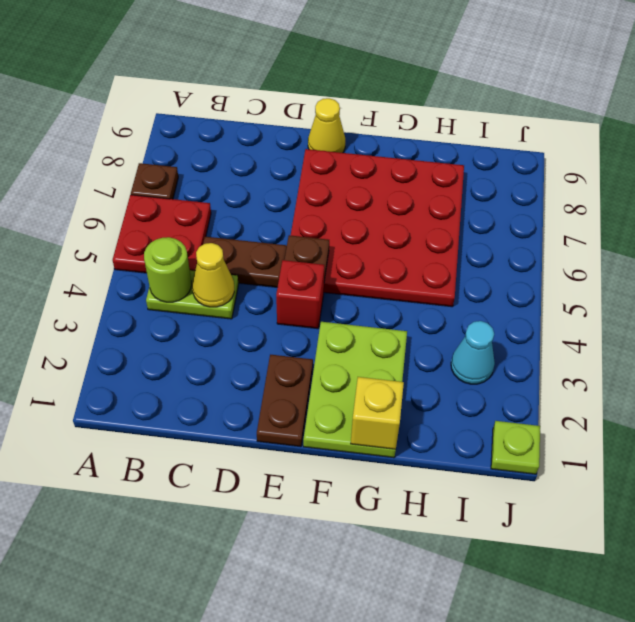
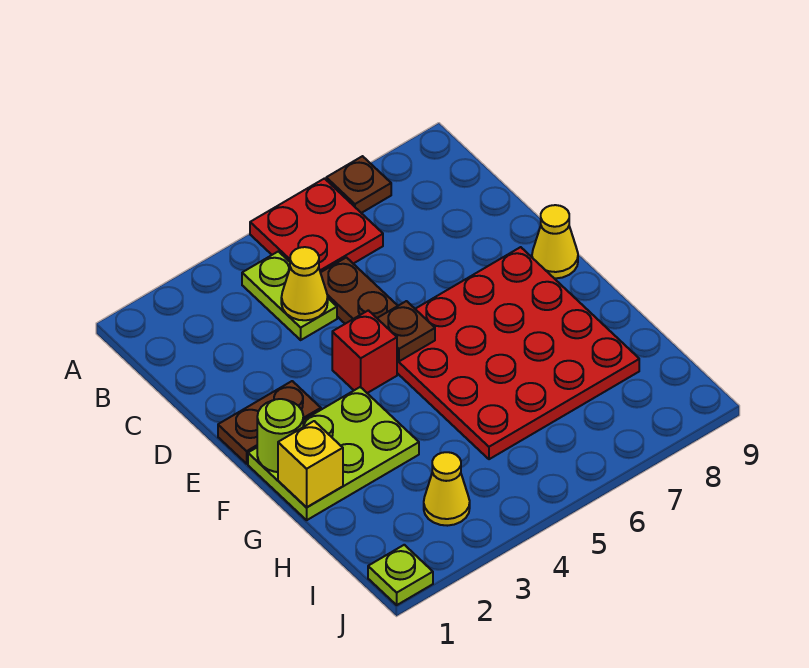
lime round brick B4 level 2 -> lime round brick F1 level 2
cyan cone I3 level 1 -> yellow cone I3 level 1

